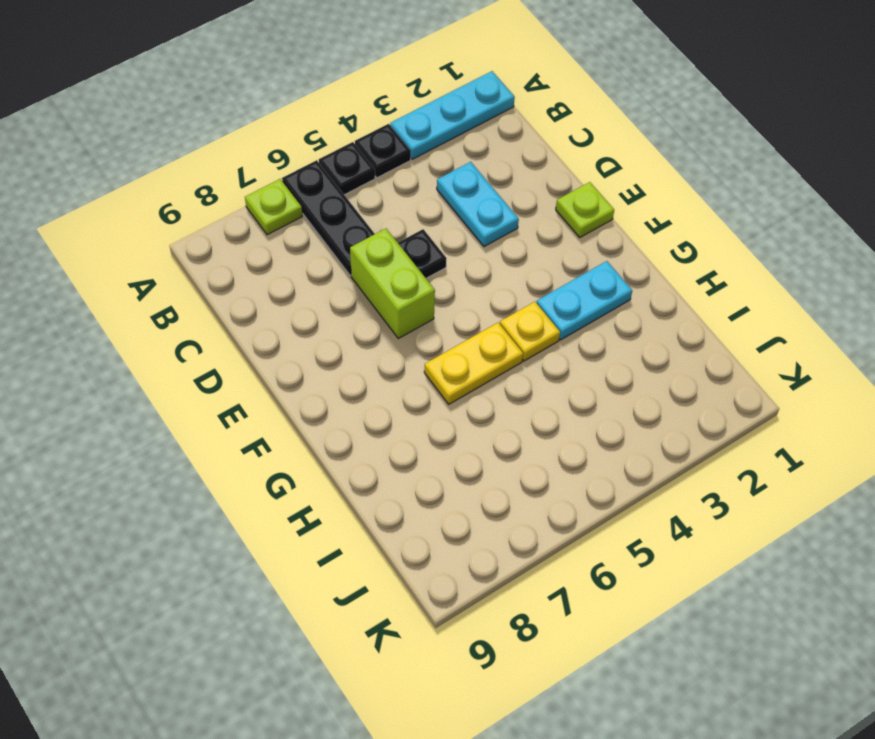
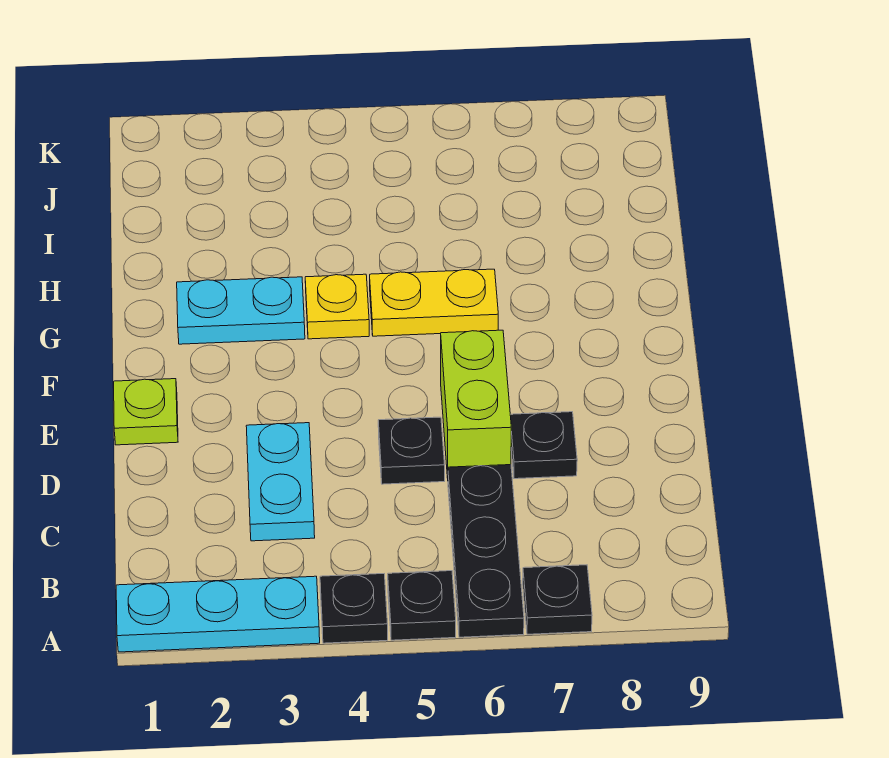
lime plate A7 level 1 -> black plate A7 level 1
none -> black plate D7 level 1

